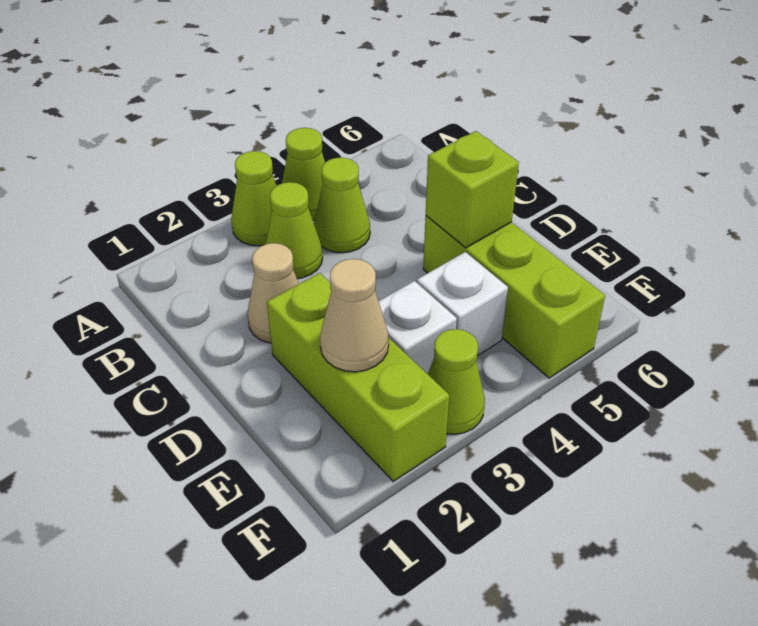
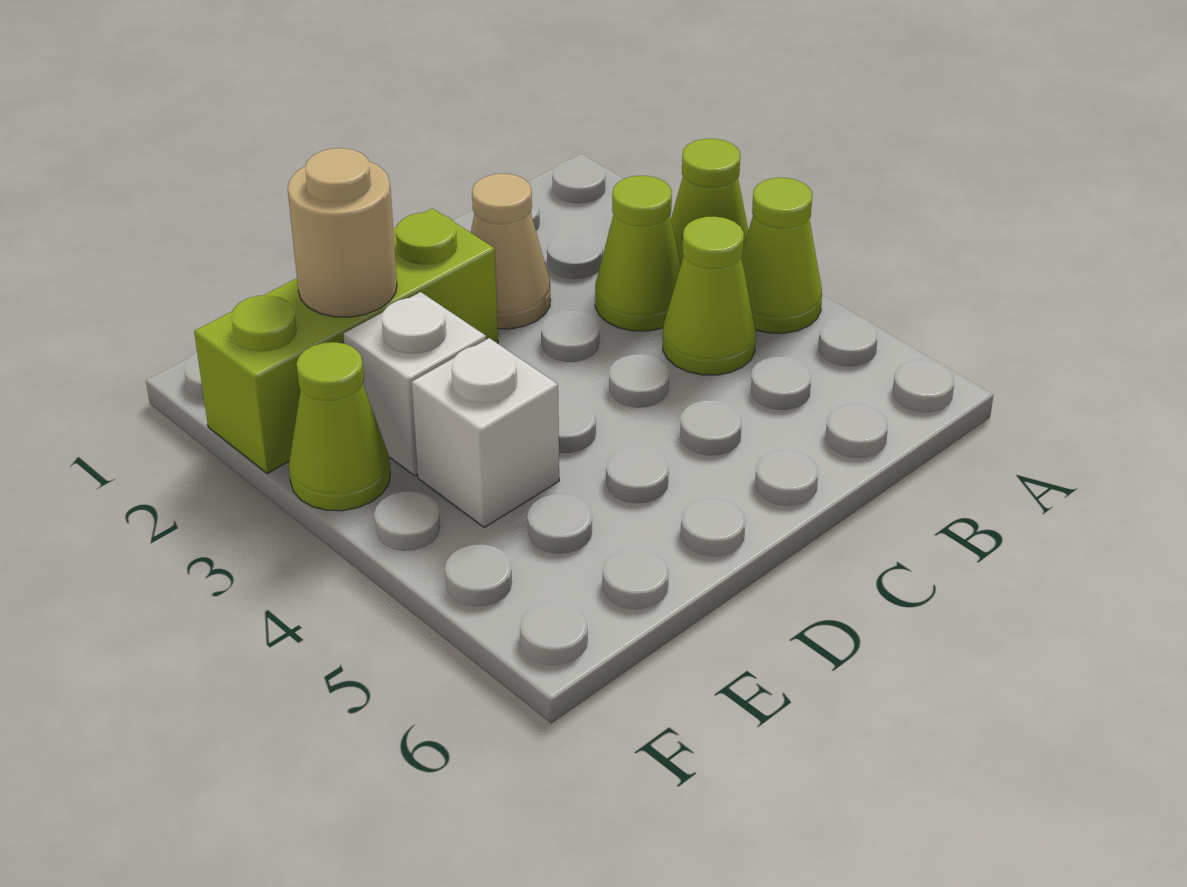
lime brick D5:F5 level 1 -> none
lime brick D5 level 2 -> none
tan cone E2 level 2 -> tan round brick E2 level 2

